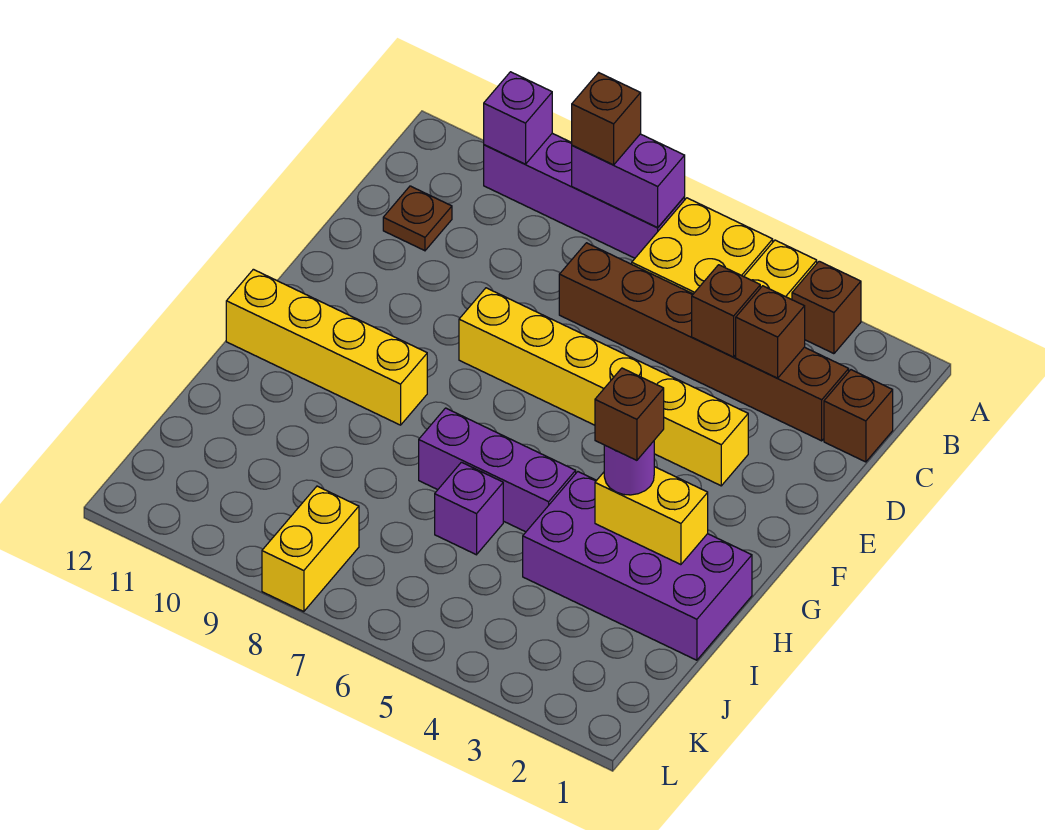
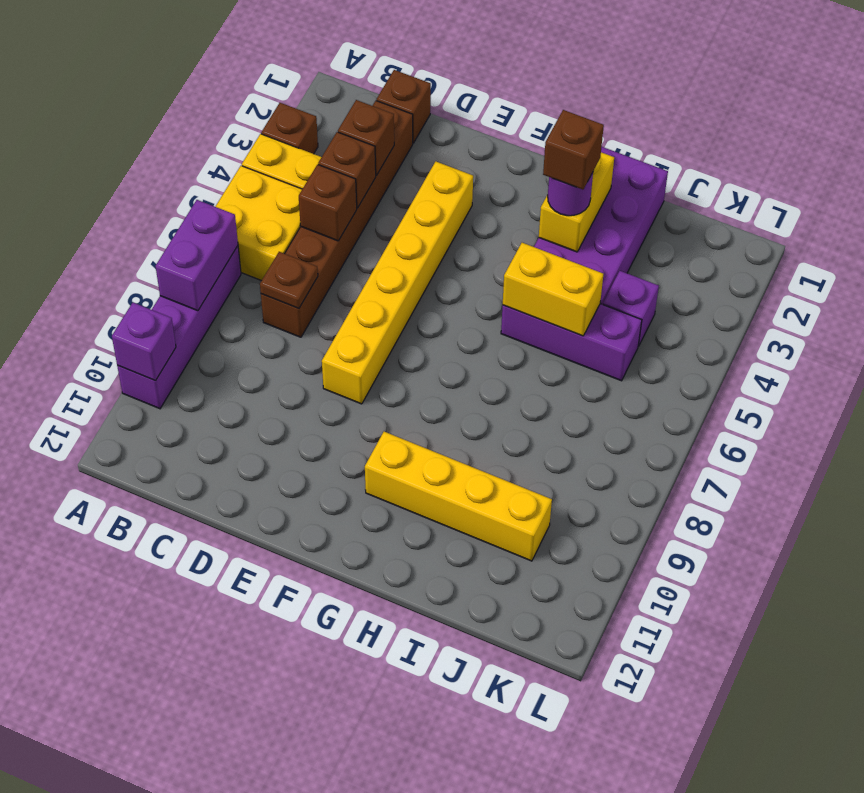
brown brick A8 level 3 -> brown brick C5 level 2
brown plate C11 level 1 -> brown plate C7 level 2
yellow brick G9:G12 level 1 -> yellow brick G10:J10 level 1
purple brick H5:H7 level 1 -> purple brick H5:J5 level 1
purple brick I6 level 1 -> purple brick J4 level 1
yellow brick K8:L8 level 1 -> yellow brick H5:I5 level 2

